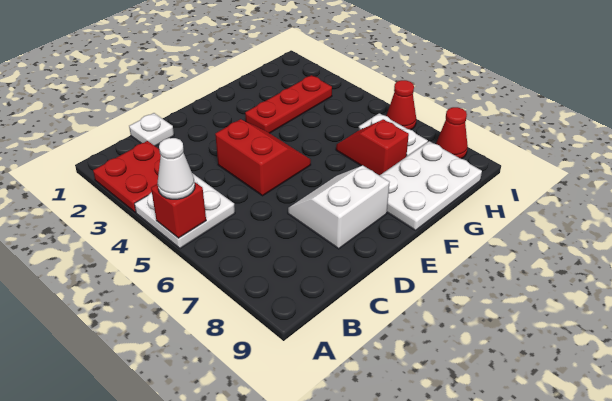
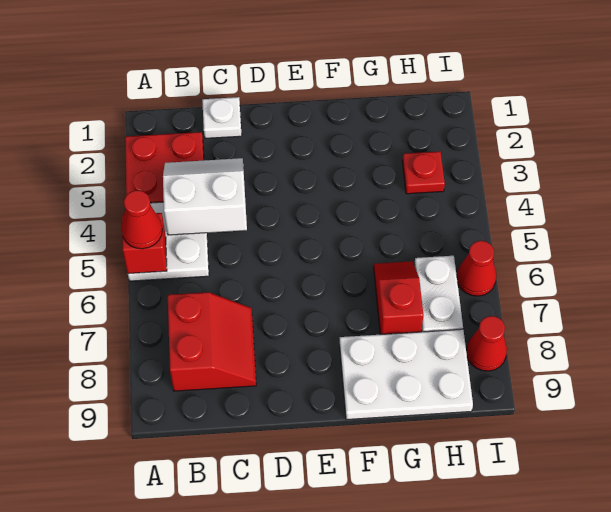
white cone A5 level 3 -> red cone A5 level 3
red slope D4:E5 level 1 top D -> red slope B7:C8 level 1 top B
white slope D7:E8 level 1 top 8 -> white slope B3:C4 level 2 top 4
red plate F3:H3 level 1 -> red plate H3 level 1

